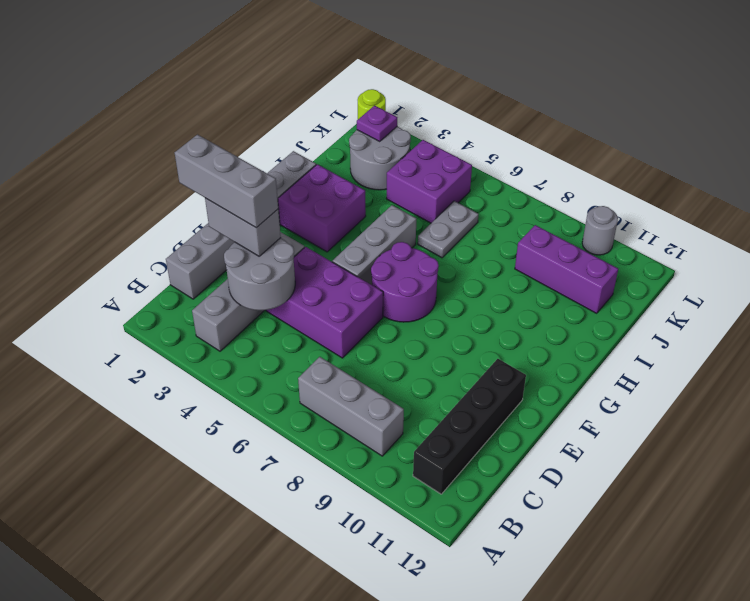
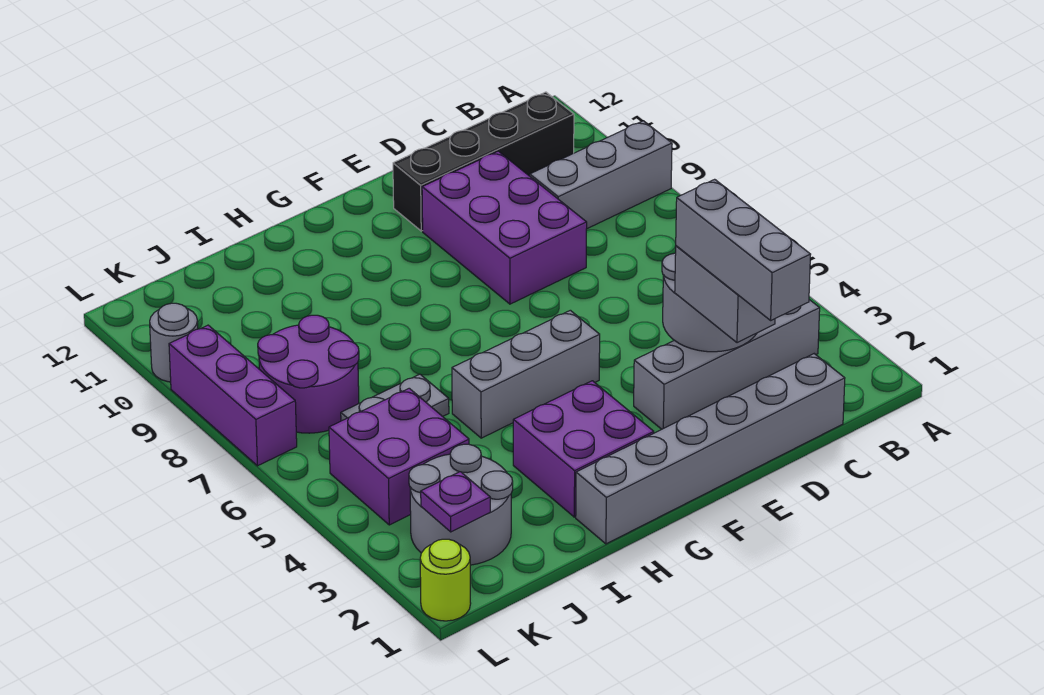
grey brick B7:B9 level 1 -> grey brick A9:C9 level 1
purple brick D4:E6 level 1 -> purple brick D8:E10 level 1
purple round brick F6:G7 level 1 -> purple round brick J7:K8 level 1
purple brick J9:J11 level 1 -> purple brick L7:L9 level 1

